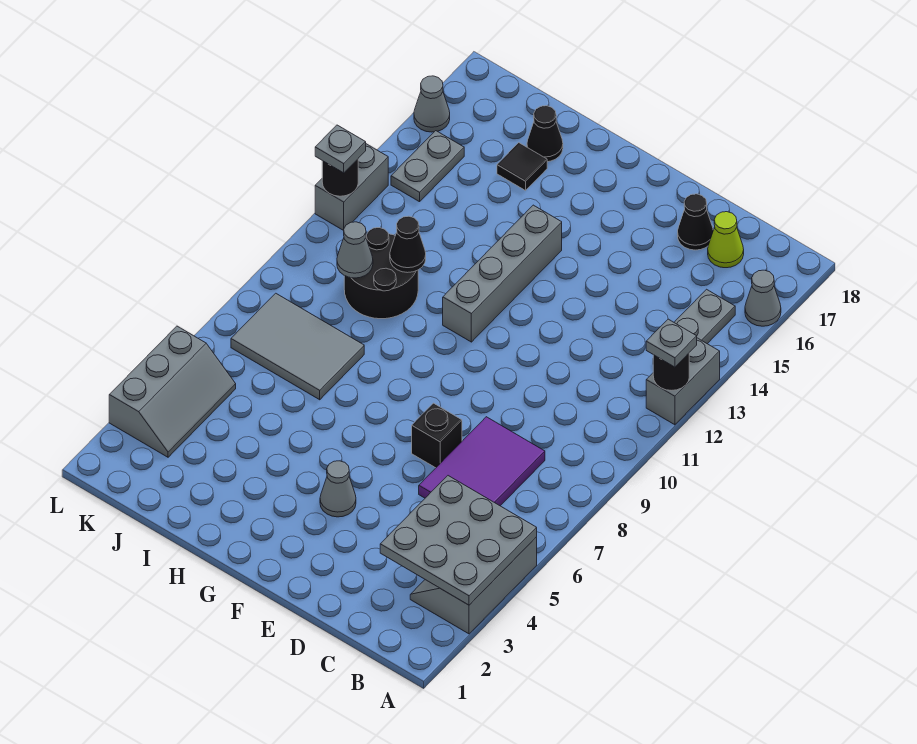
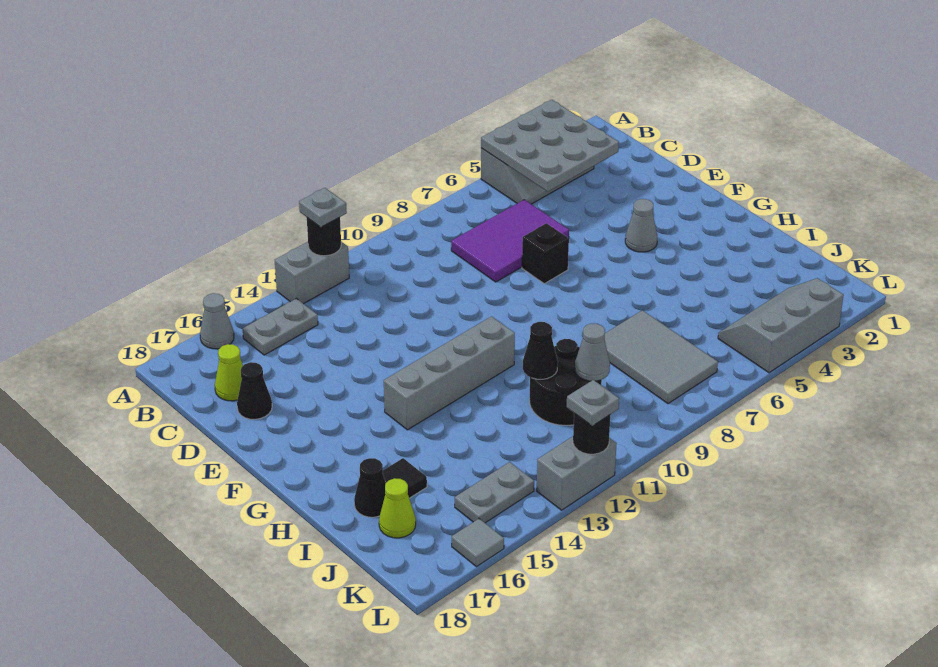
none -> lime cone J17 level 1
grey cone L16 level 1 -> grey tile L16 level 1

